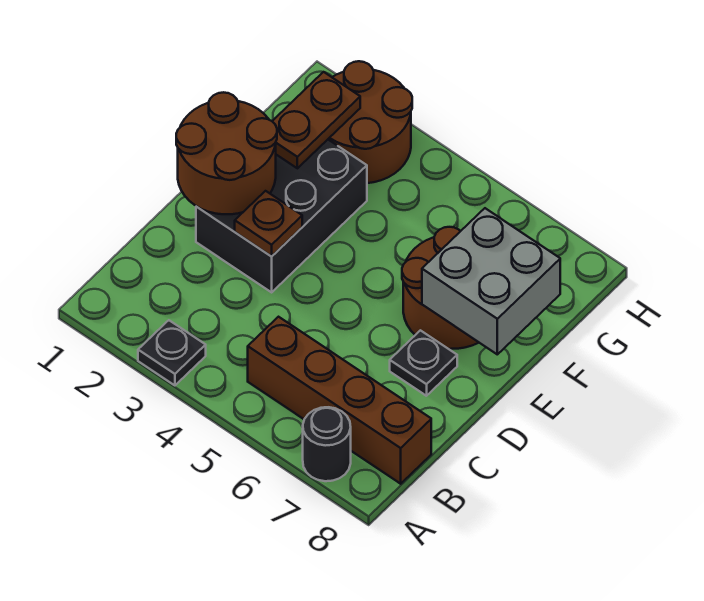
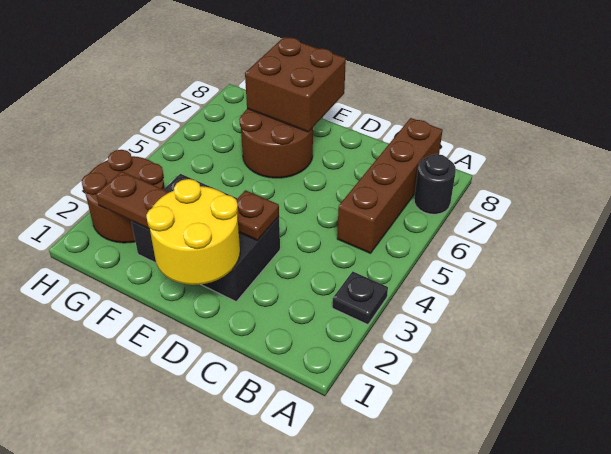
brown round brick D1:E2 level 2 -> yellow round brick D1:E2 level 2
black plate D7 level 1 -> none
grey brick E7:F8 level 2 -> brown brick E7:F8 level 2

